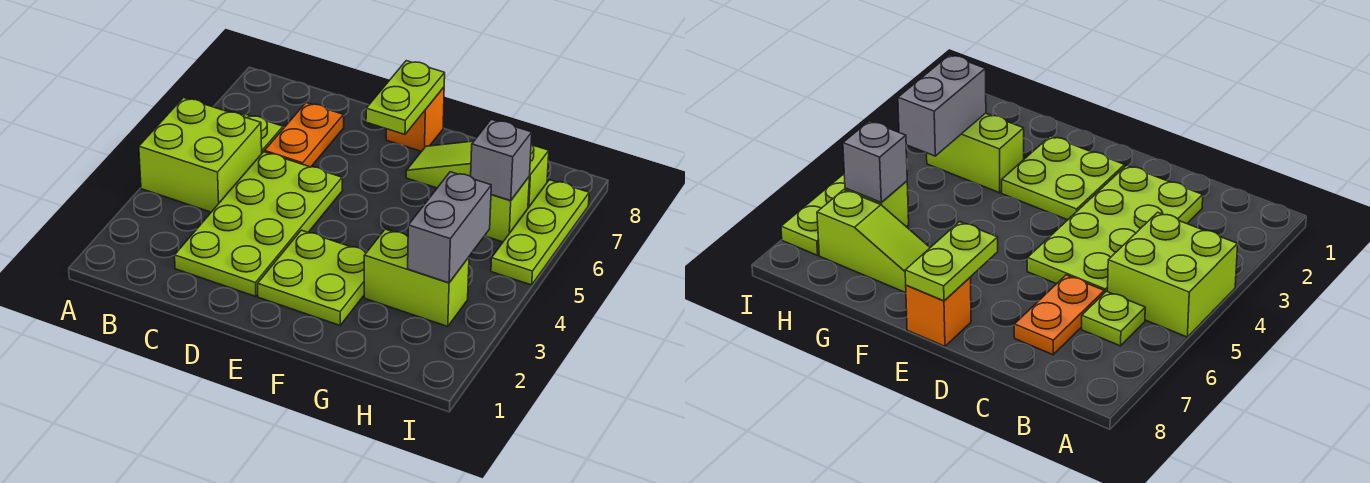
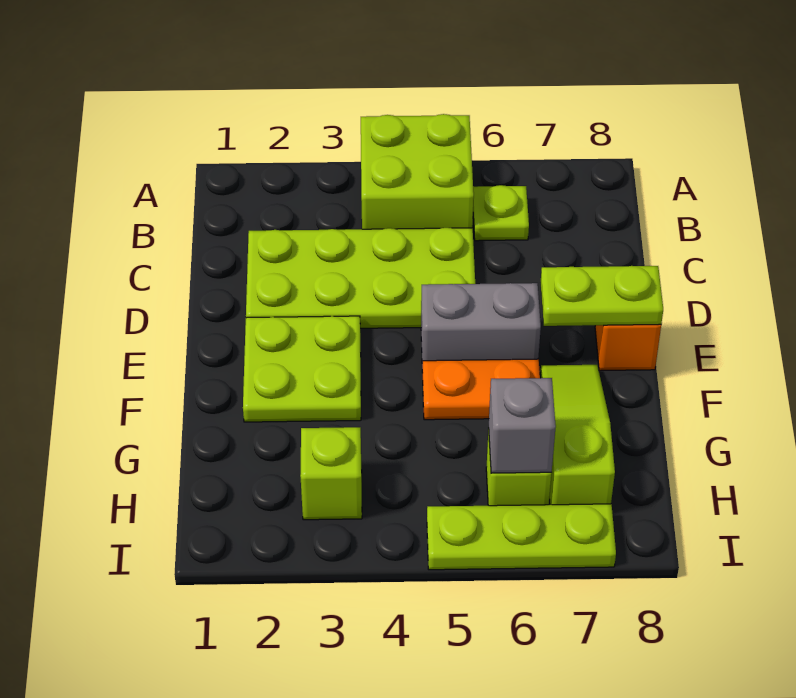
orange plate C6:C7 level 1 -> orange plate F5:F6 level 1
lime brick G3:H3 level 1 -> lime brick H3 level 1
grey brick H3:H4 level 2 -> grey brick E5:E6 level 1

